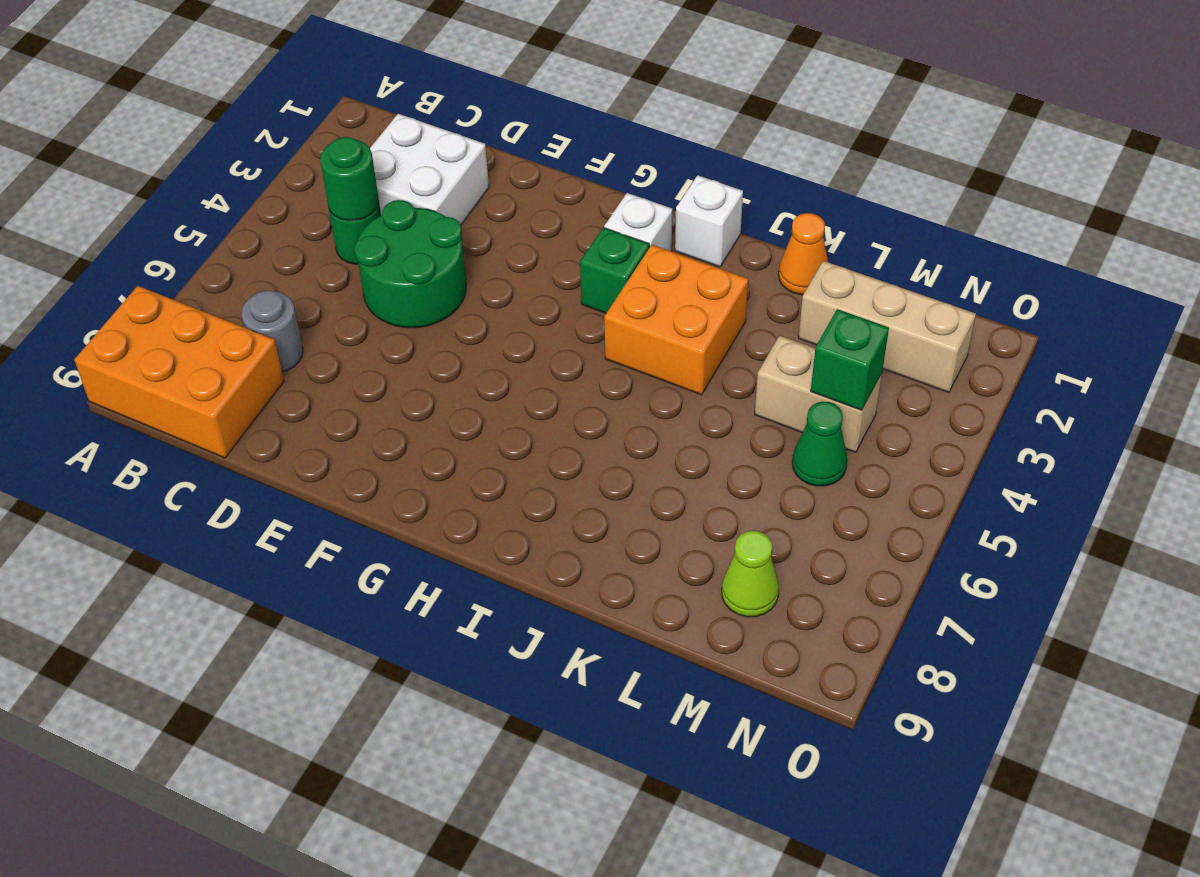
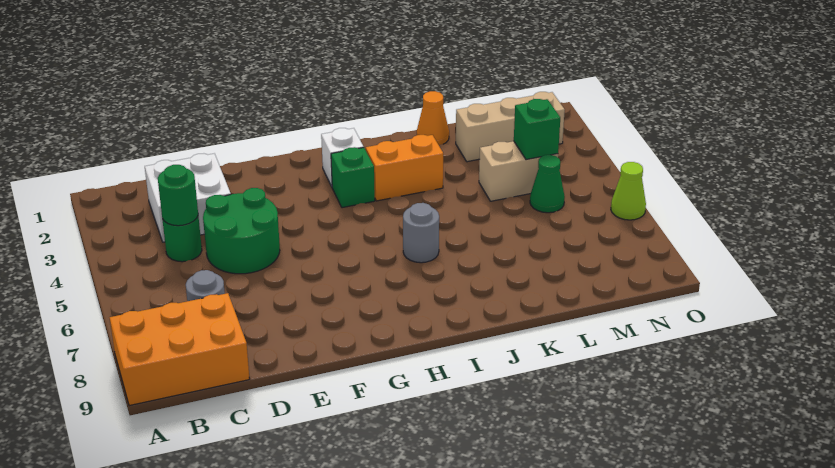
white brick I1 level 1 -> none
orange brick I3:J4 level 1 -> orange brick I3:J3 level 1
none -> grey round brick I6 level 1
lime cone M8 level 1 -> lime cone O6 level 1

